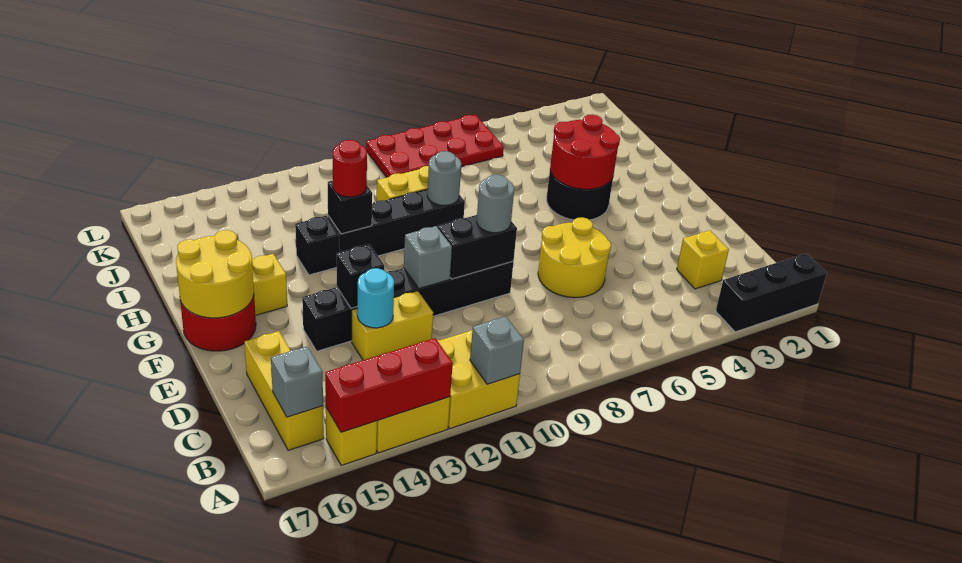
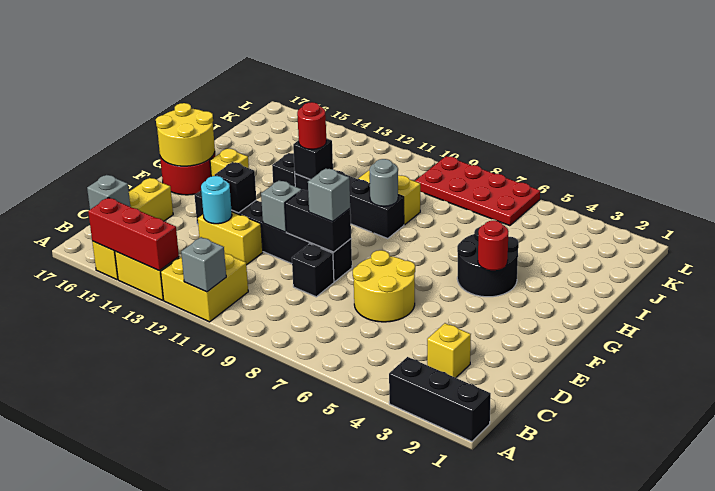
none -> black brick D9 level 1
grey round brick E9 level 3 -> grey brick E9 level 3
red round brick G4:H5 level 2 -> red round brick G4 level 2

